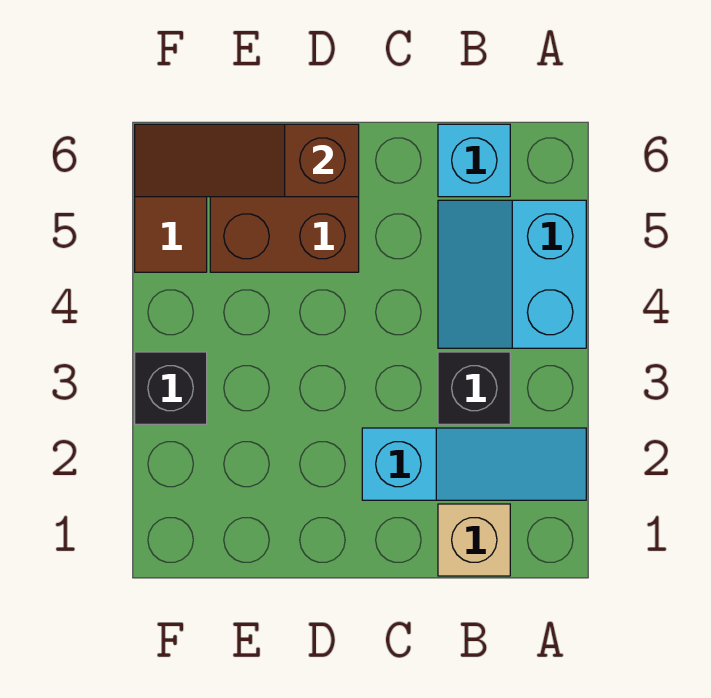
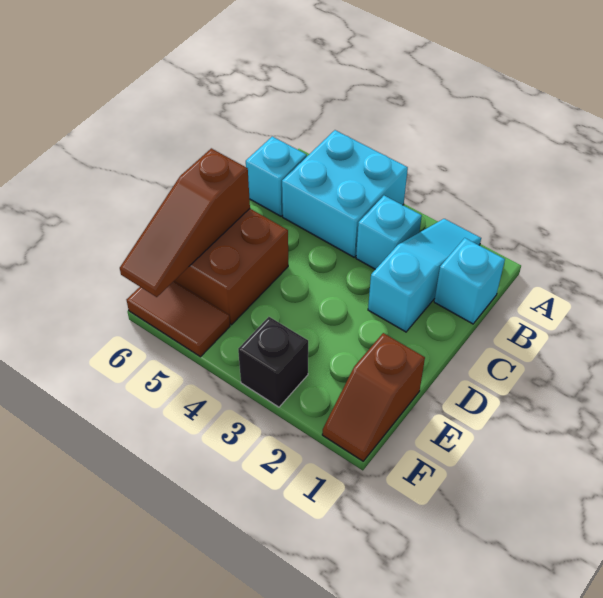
cyan slope A4:B5 level 1 top A -> cyan brick A4:B5 level 1
tan brick B1 level 1 -> cyan brick B1 level 1
black brick B3 level 1 -> cyan brick B3 level 1
none -> brown slope E1:F1 level 1 top E

